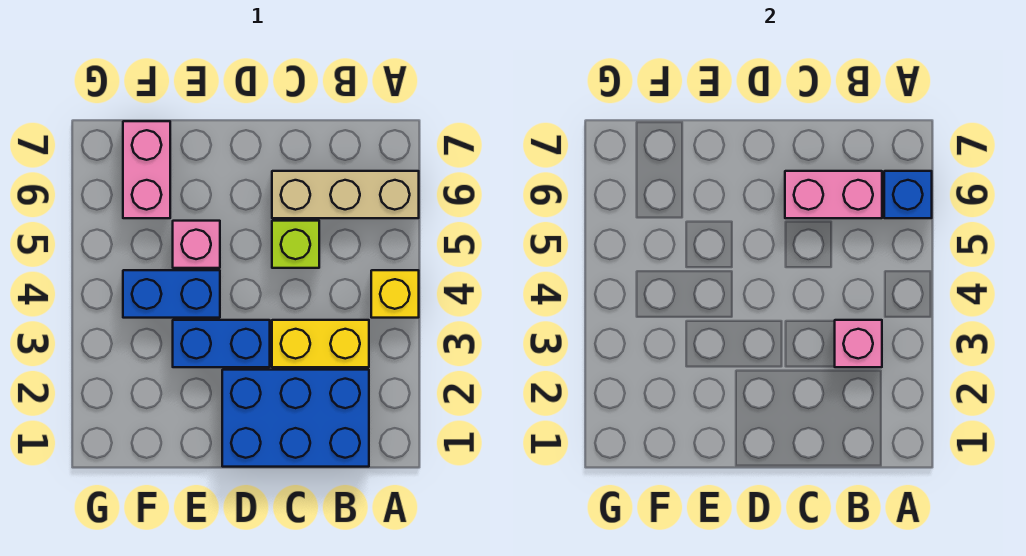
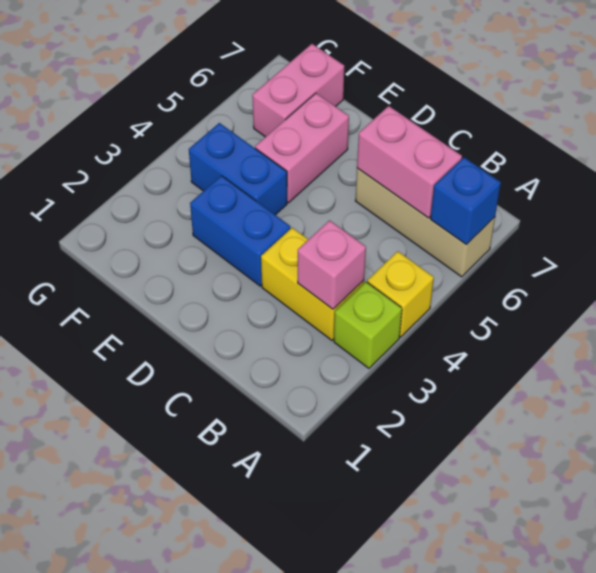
blue brick B1:D2 level 1 -> none
lime brick C5 level 1 -> lime brick A3 level 1
pink brick E5 level 1 -> pink brick E5:E6 level 1

